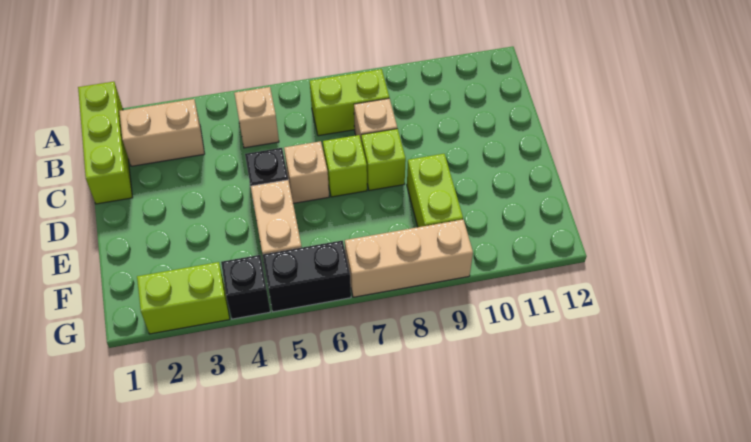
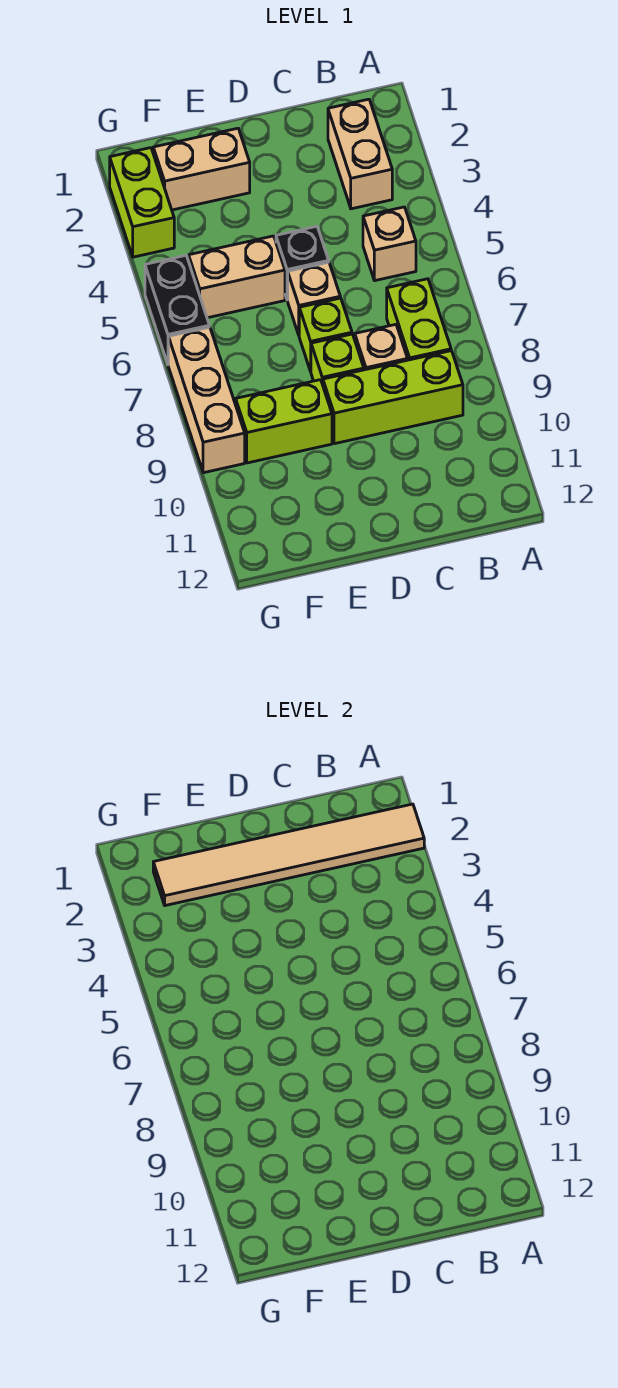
lime brick A1:C1 level 1 -> lime brick B9:D9 level 1
none -> tan tile A2:F2 level 2
none -> tan brick E2:F2 level 1
black brick G4 level 1 -> none

